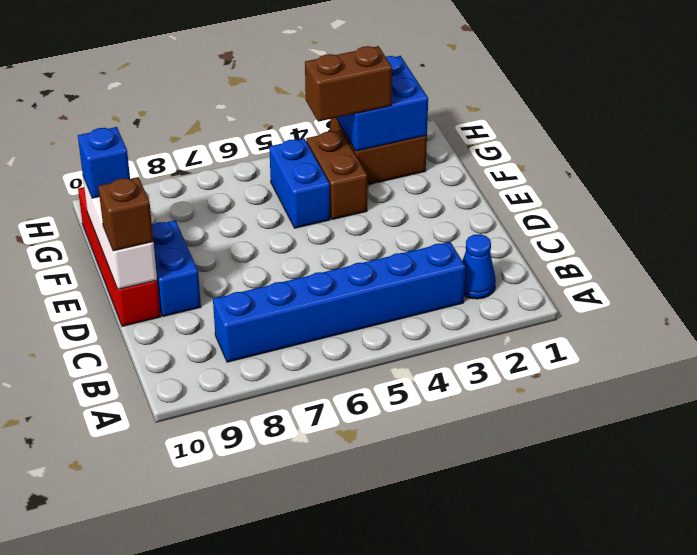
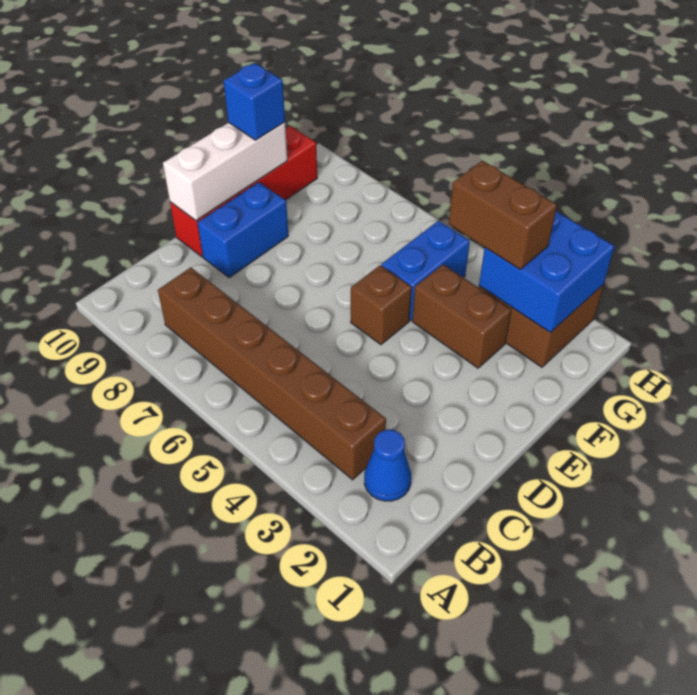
blue brick B3:B8 level 1 -> brown brick B3:B8 level 1
brown brick D10 level 3 -> brown brick E5 level 1
brown brick F4:G4 level 1 -> brown brick F3:F4 level 1

